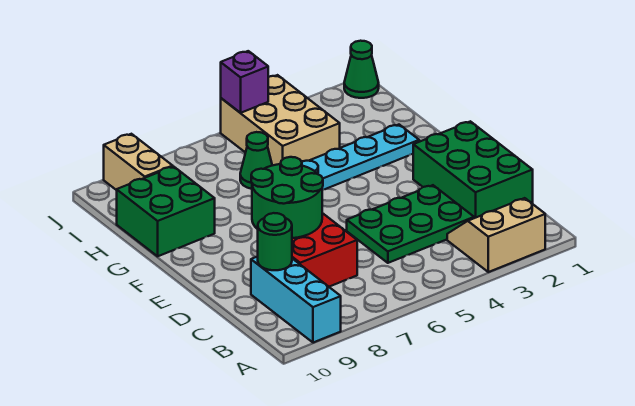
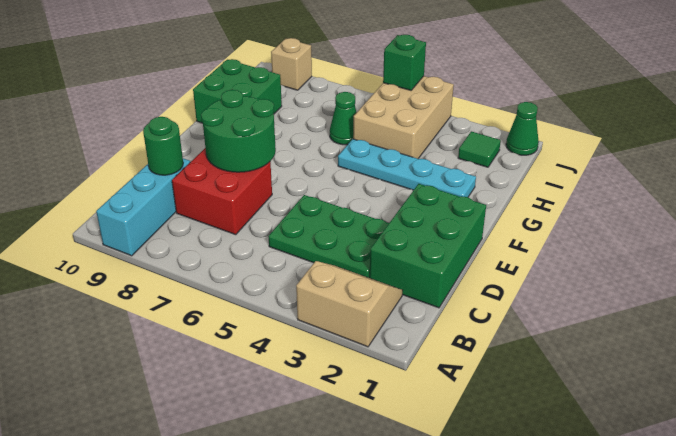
none -> green tile I2 level 1
tan brick I9:J9 level 1 -> tan brick J9 level 1
purple brick J5 level 2 -> green brick J5 level 2

